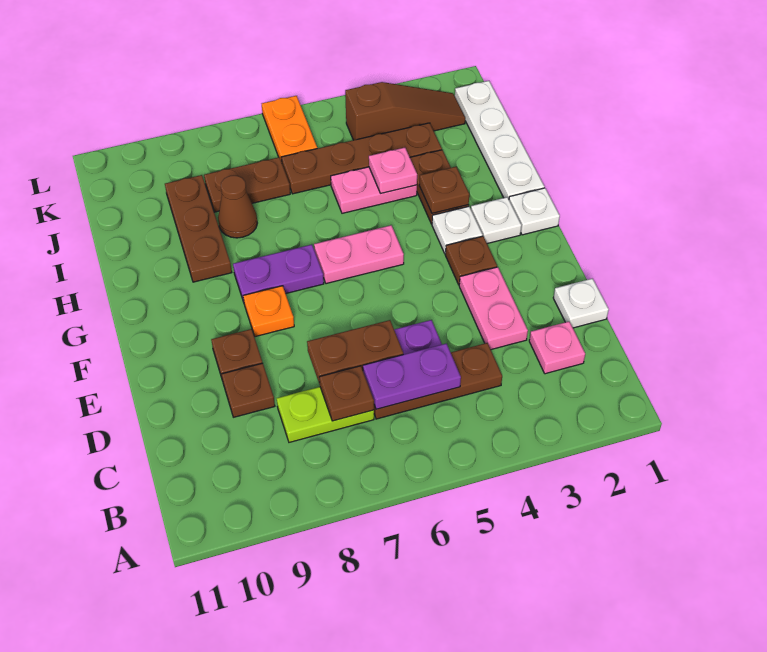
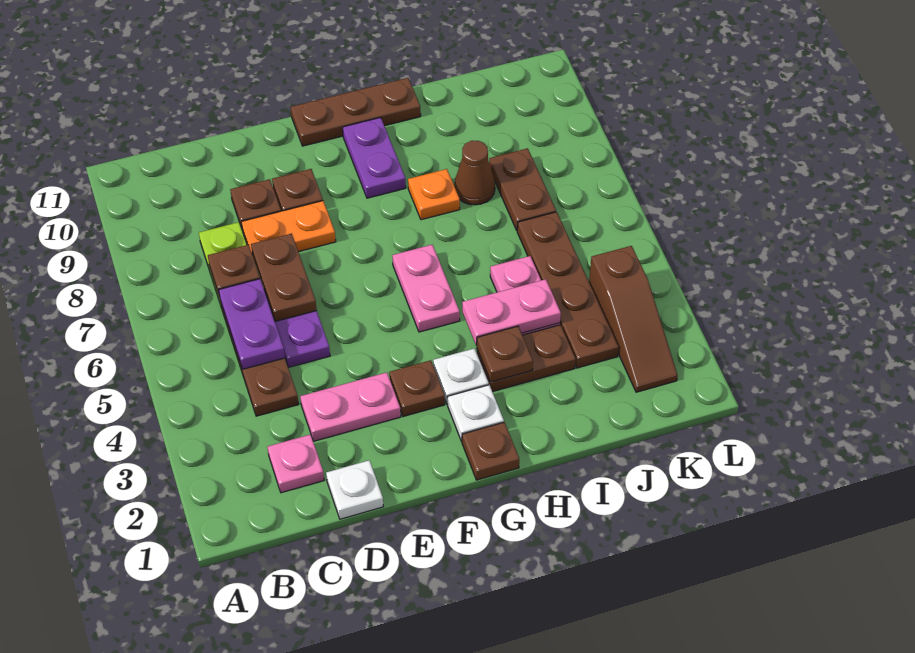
orange plate F8 level 1 -> orange plate H8 level 1
white plate G1 level 1 -> brown plate G1 level 1
purple plate G7:G8 level 1 -> purple plate G9:G10 level 1
white plate H1:K1 level 1 -> none
brown plate H9:J9 level 1 -> brown plate F11:H11 level 1
pink plate I4 level 2 -> pink plate H4:I4 level 2
orange plate K6:L6 level 1 -> orange plate D8:E8 level 1

